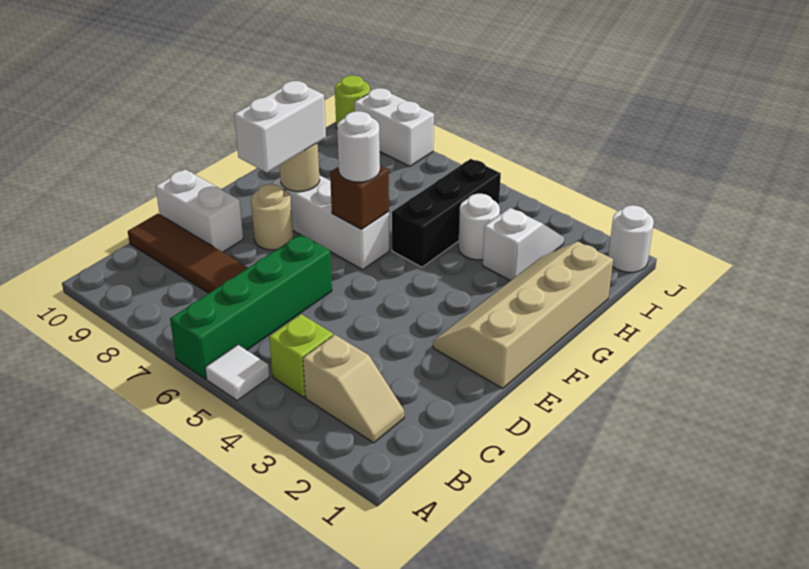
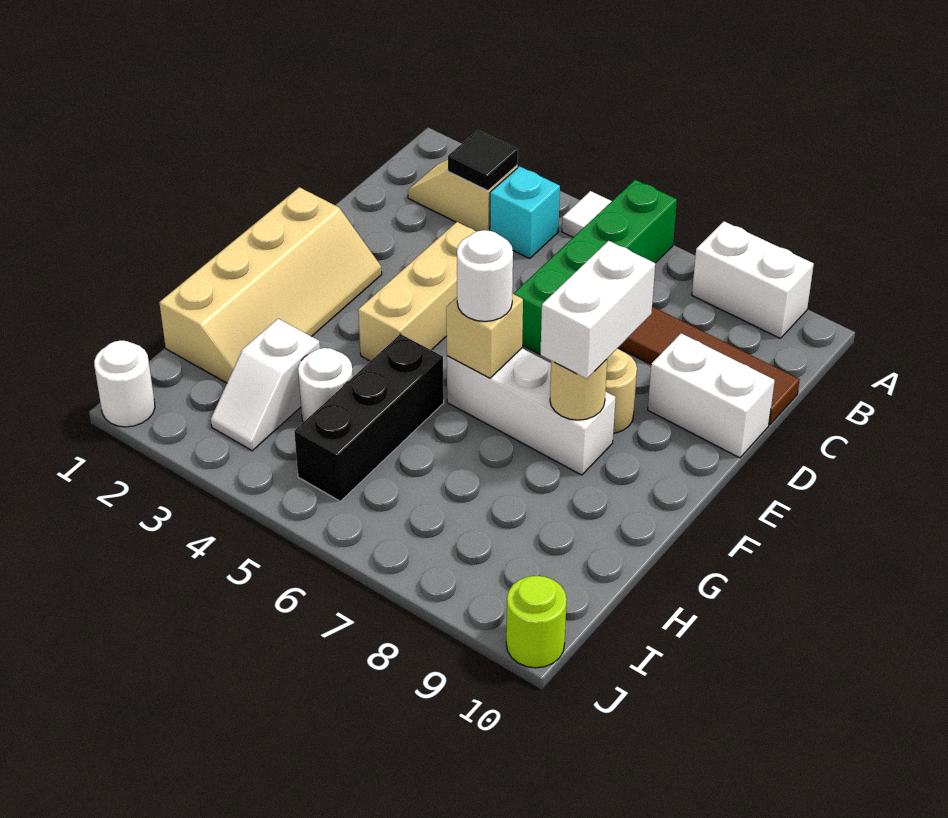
none -> black tile B3 level 2
lime brick B4 level 1 -> cyan brick B4 level 1
none -> tan brick D4:F4 level 1
brown brick F6 level 2 -> tan brick F6 level 2
white brick J8:J9 level 1 -> white brick A8:A9 level 1

